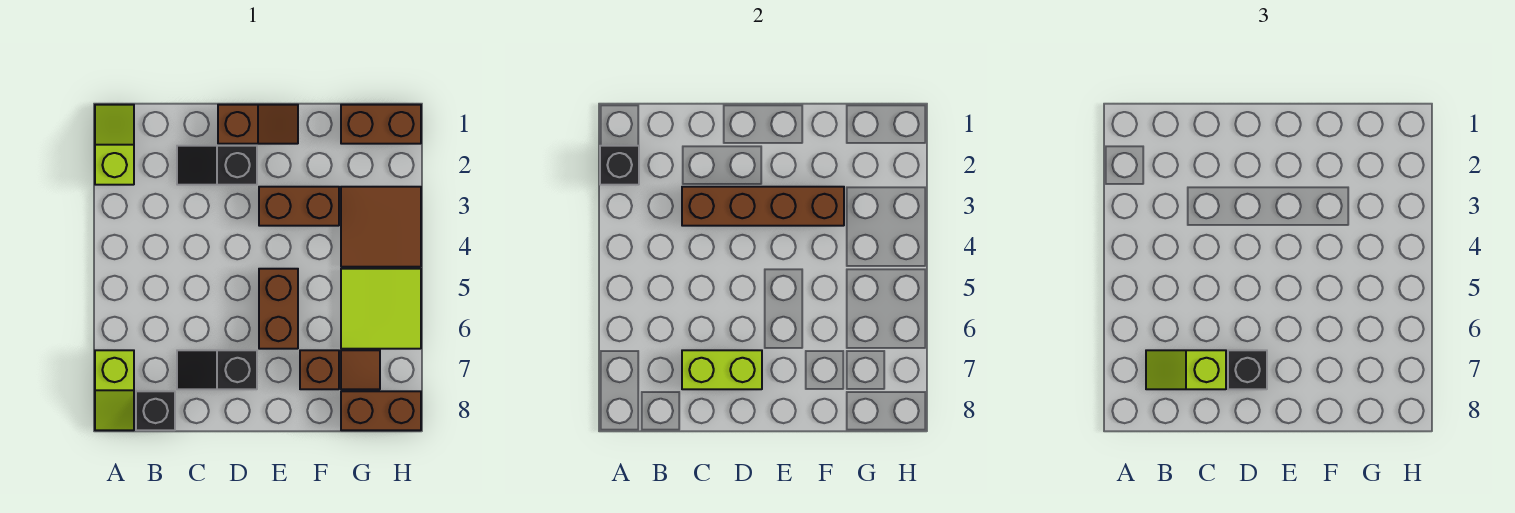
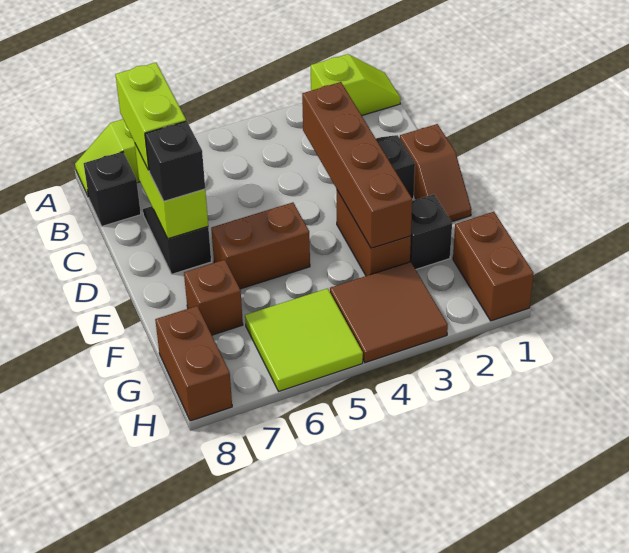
black brick A2 level 2 -> black brick F2 level 1
lime slope B7:C7 level 3 top C -> lime brick B7:C7 level 3
brown tile G7 level 1 -> none

